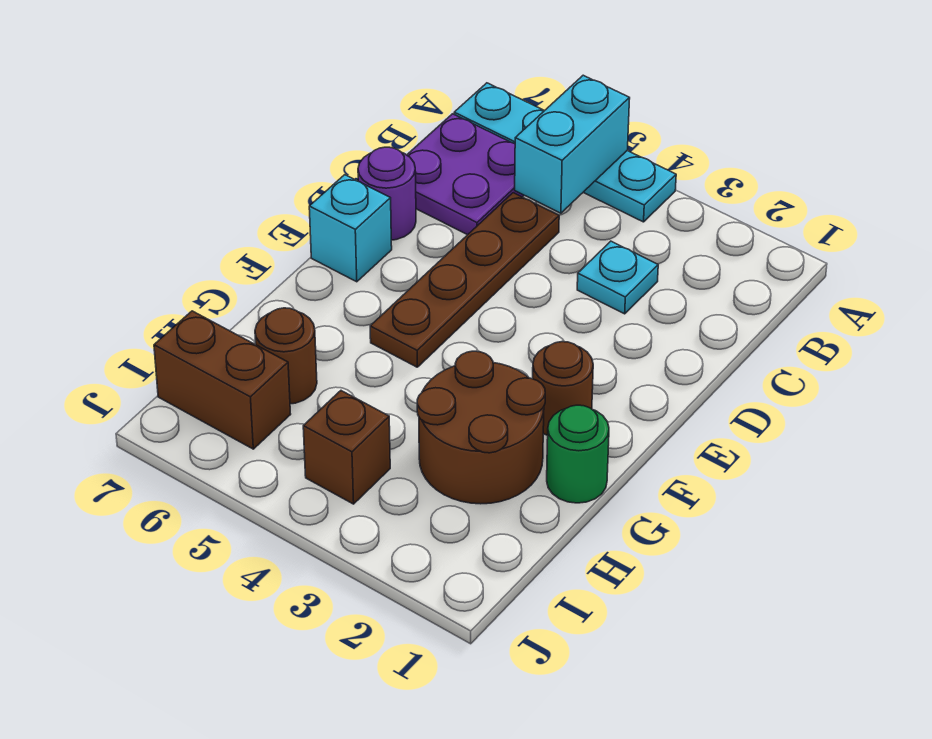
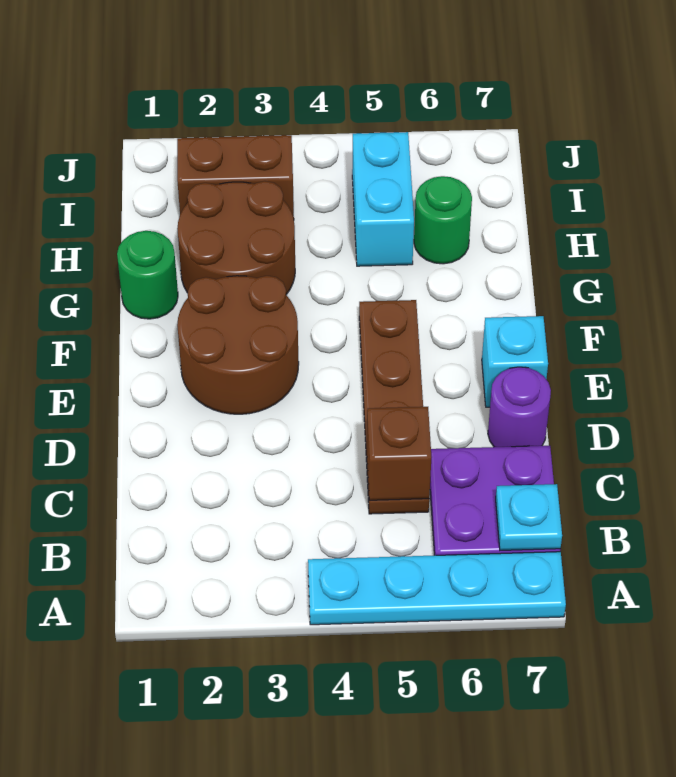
cyan brick A5:B5 level 2 -> cyan brick H5:I5 level 1
cyan plate C3 level 1 -> cyan plate B7 level 2
brown round brick F2 level 1 -> brown round brick E2:F3 level 1
brown round brick H6 level 1 -> green round brick H6 level 1
brown brick I4 level 1 -> brown brick C5 level 2
brown brick I6:I7 level 1 -> brown brick I2:I3 level 1

